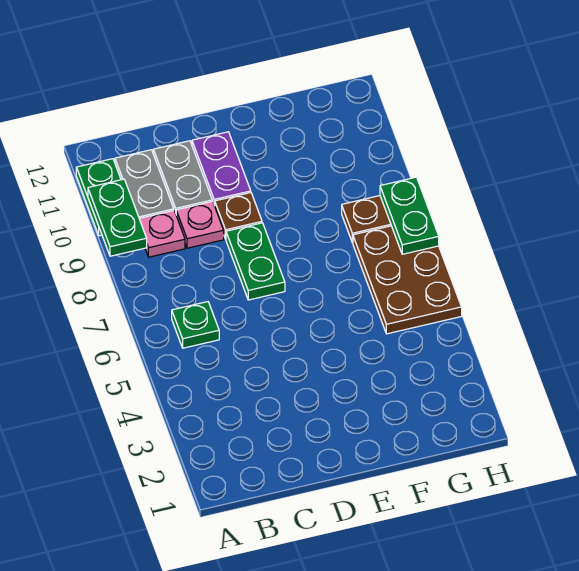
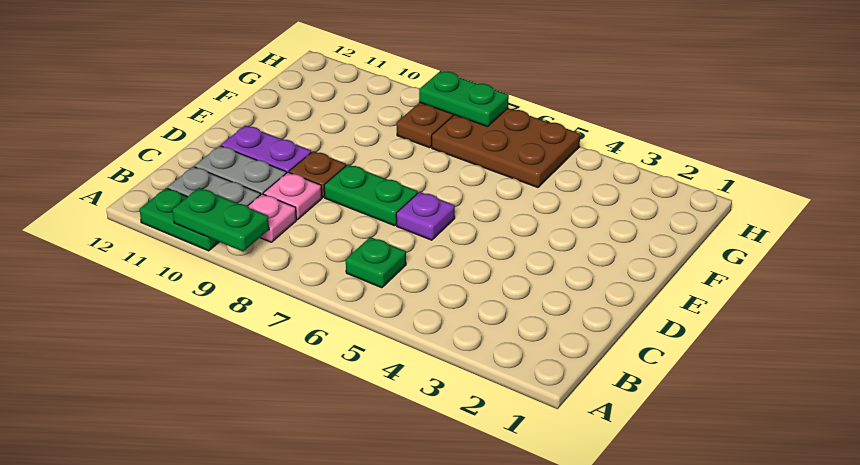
none -> purple plate D6 level 1

